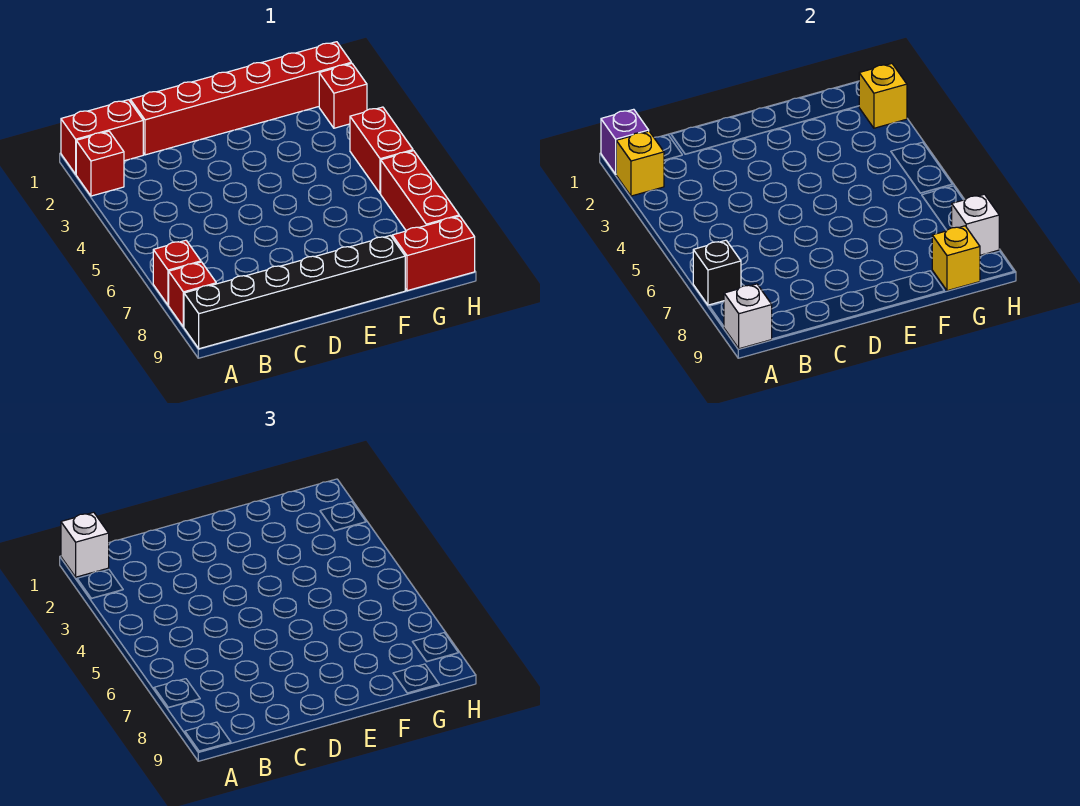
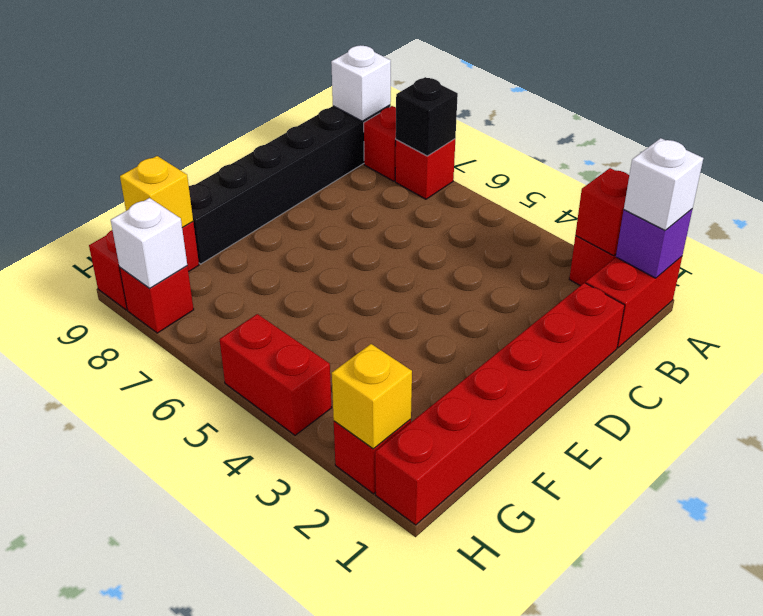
yellow brick A2 level 2 -> red brick A2 level 2
red brick H6:H8 level 1 -> red brick H8 level 1

